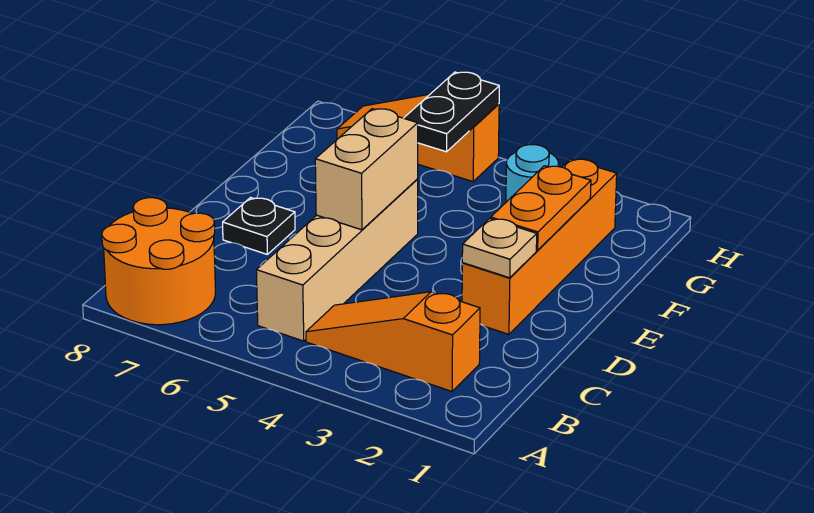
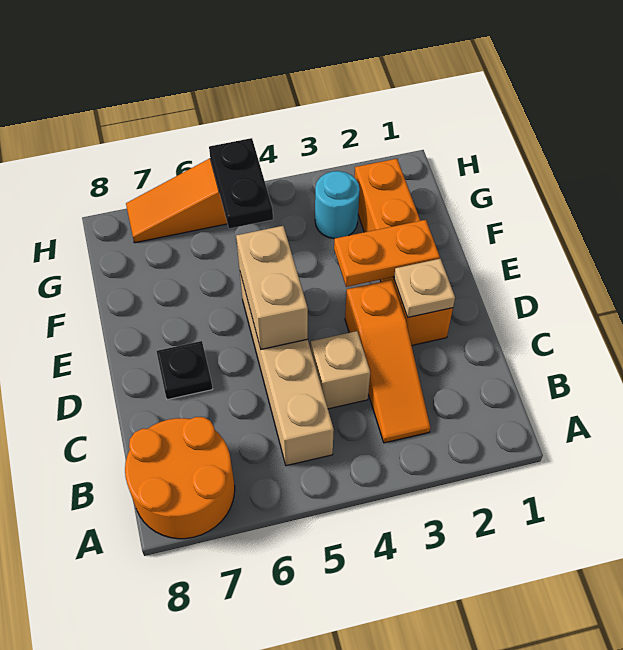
orange slope B2:B4 level 1 top 2 -> orange slope B3:D3 level 1 top D
none -> tan brick C4 level 1
orange plate E2:F2 level 2 -> orange plate E2:E3 level 2

